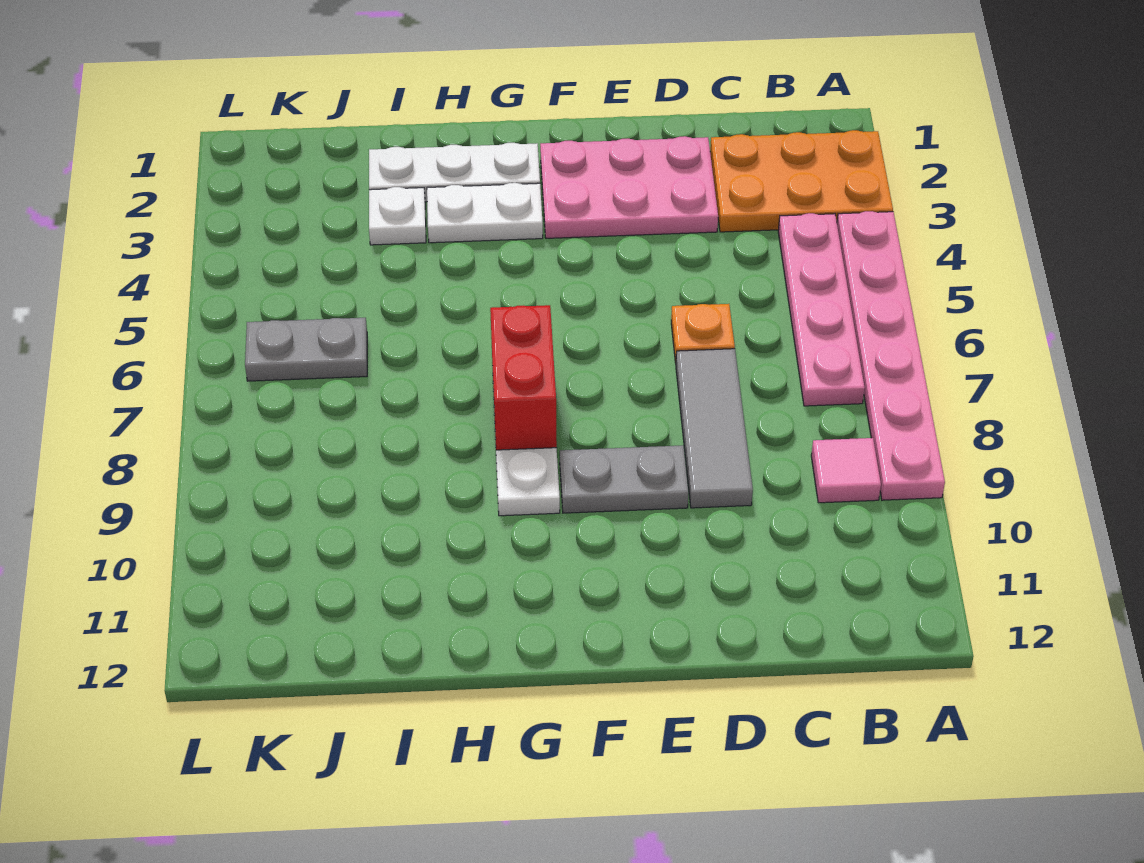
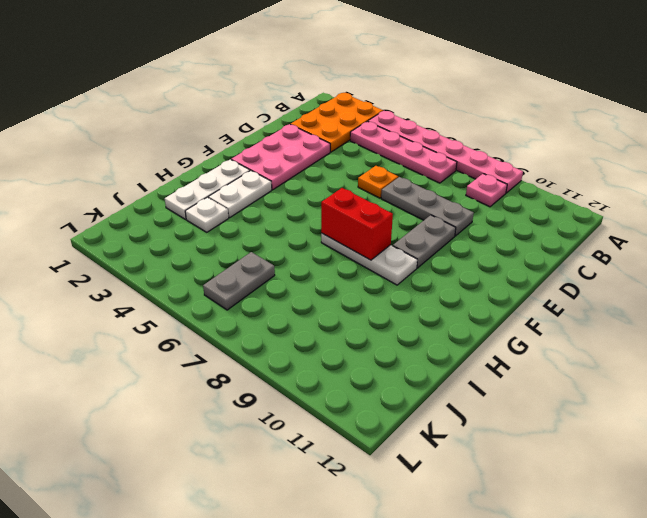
pink tile B9 level 1 -> pink plate B9 level 1
grey tile D7:D9 level 1 -> grey plate D7:D9 level 1

